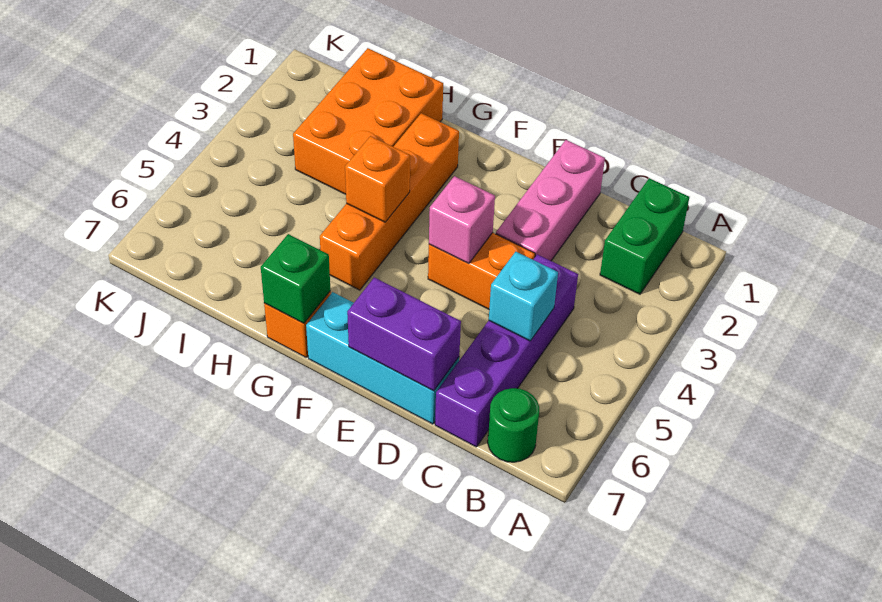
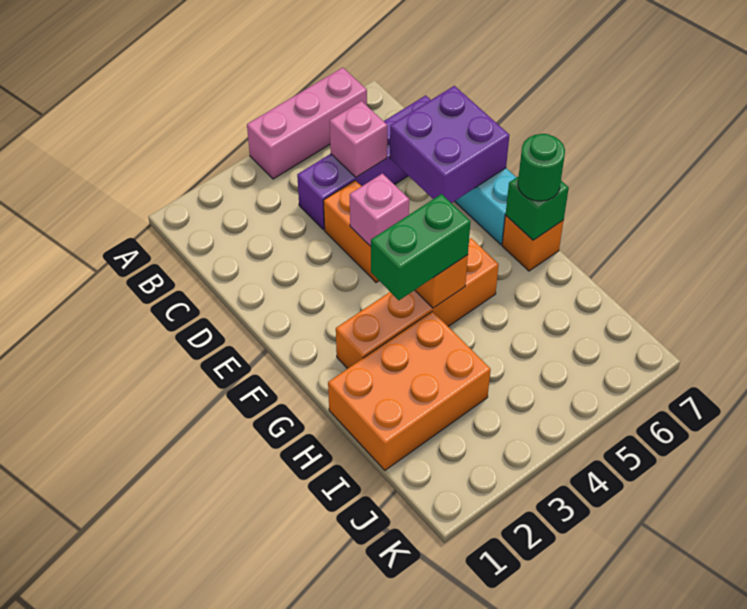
green brick B1:B2 level 1 -> green brick G3:G4 level 3
green round brick B7 level 1 -> green round brick G7 level 3
cyan brick C5 level 2 -> pink brick C5 level 2
pink brick D1:D3 level 1 -> pink brick A4:A6 level 1
purple brick D7:E7 level 2 -> purple brick D6:E7 level 2

